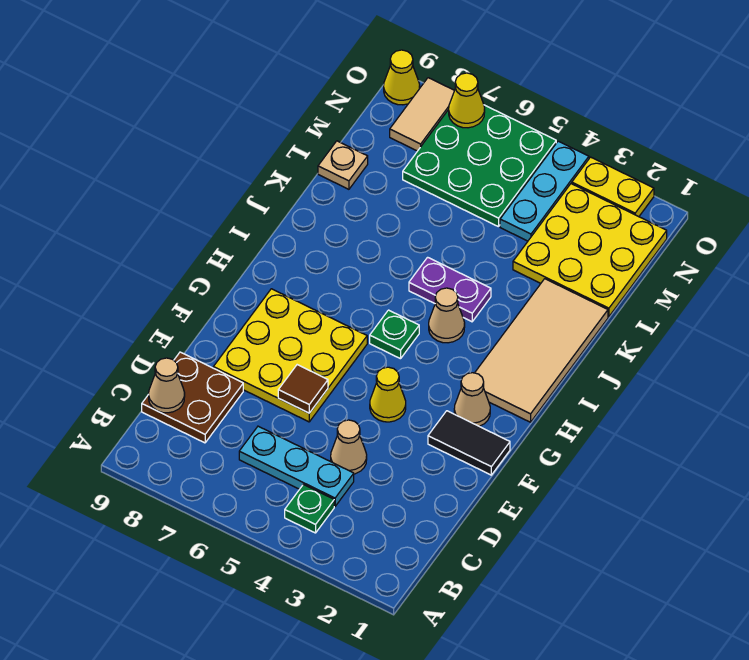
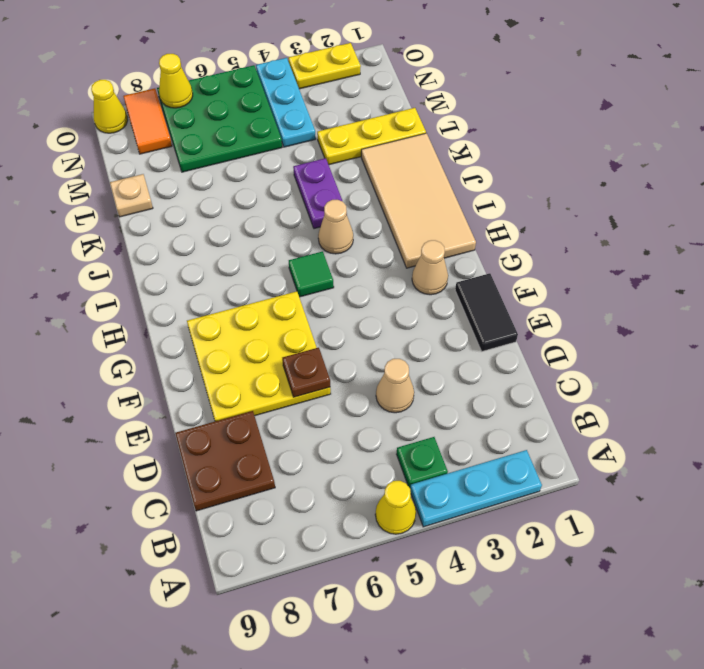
cyan plate C4:C6 level 1 -> cyan plate A2:A4 level 1
tan cone C9 level 2 -> none
brown tile E6 level 2 -> brown plate E6 level 2
black tile F1:F2 level 1 -> black tile E1:F1 level 1
yellow cone F4 level 1 -> yellow cone A5 level 1
green plate H5 level 1 -> green tile H5 level 1
purple plate J4:J5 level 1 -> purple plate J4:K4 level 1
yellow plate L1:N3 level 1 -> yellow plate L1:L3 level 1
tan tile N8:O8 level 1 -> orange tile N8:O8 level 1

